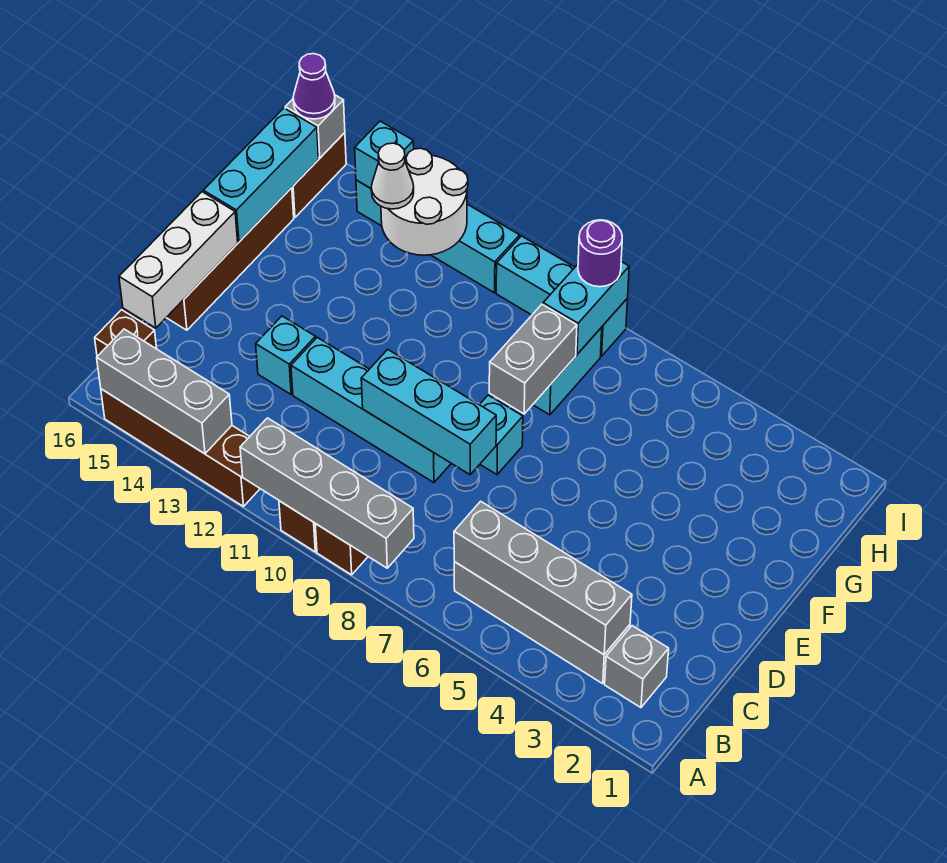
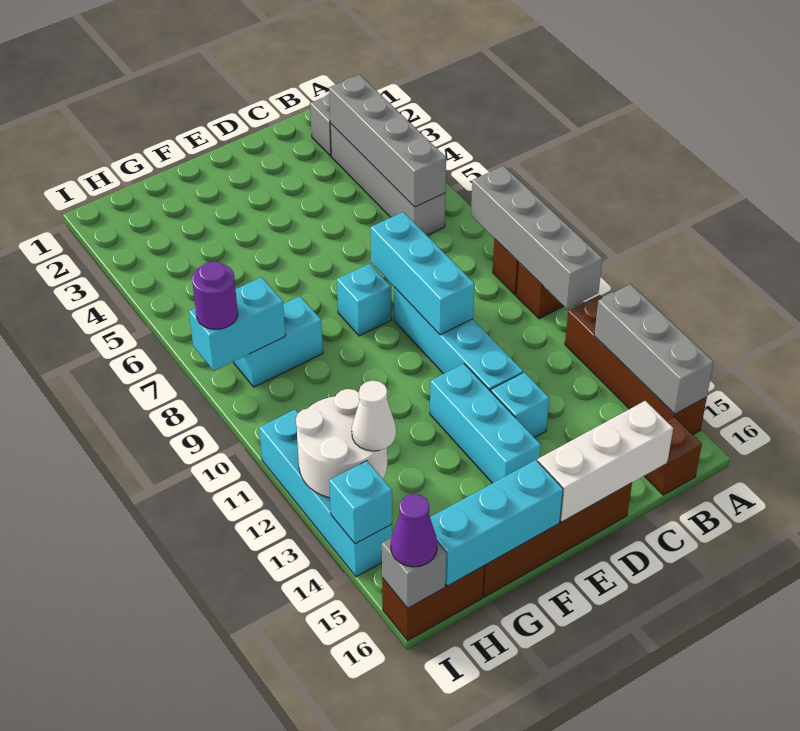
grey brick F8:G8 level 2 -> none
cyan brick I8:I10 level 1 -> cyan brick E12:E14 level 1

